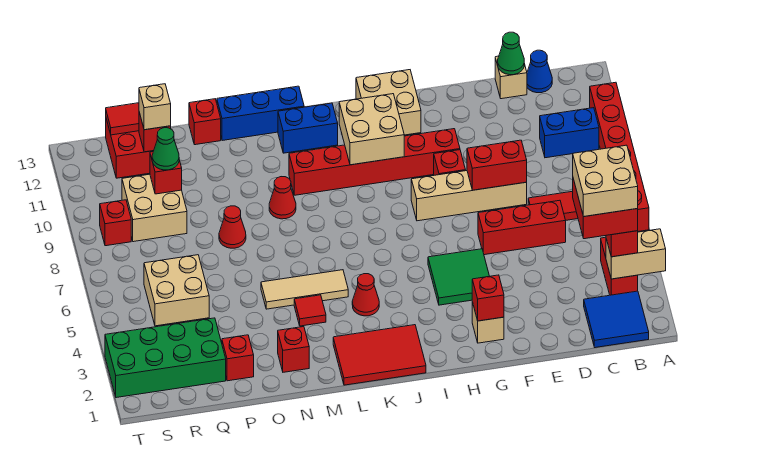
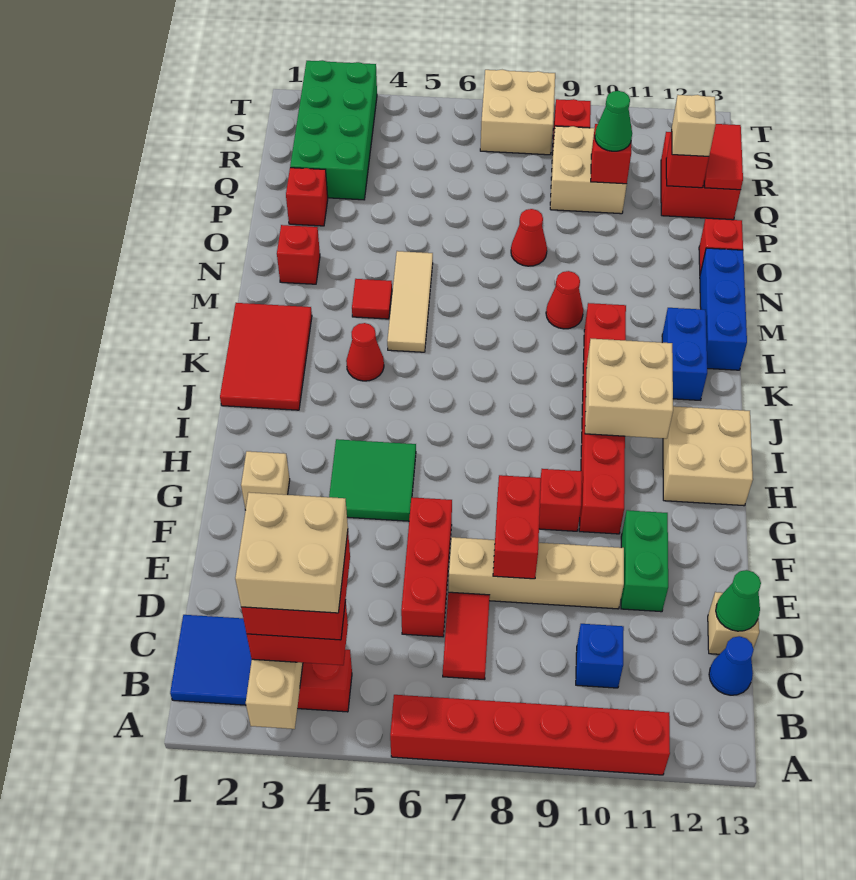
blue brick B10:C10 level 1 -> blue brick C10 level 1
tan brick E8:H8 level 1 -> tan brick E7:E10 level 1
none -> green brick E11:F11 level 1
red brick G2 level 2 -> none
tan brick Q5:R6 level 1 -> tan brick S7:T8 level 1

